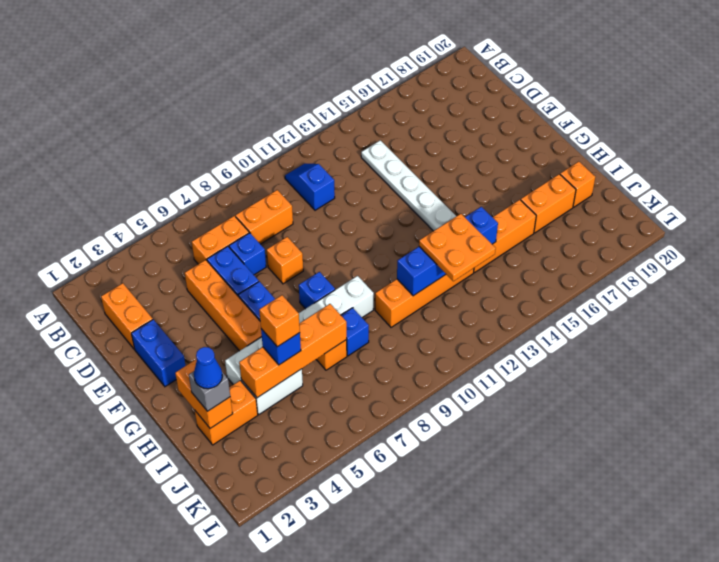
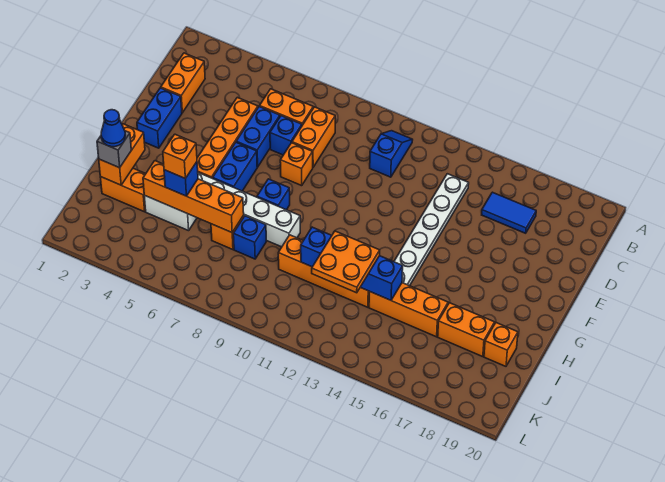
orange brick C8:C9 level 1 -> orange brick C8:D8 level 1
none -> blue tile C16:C17 level 1

